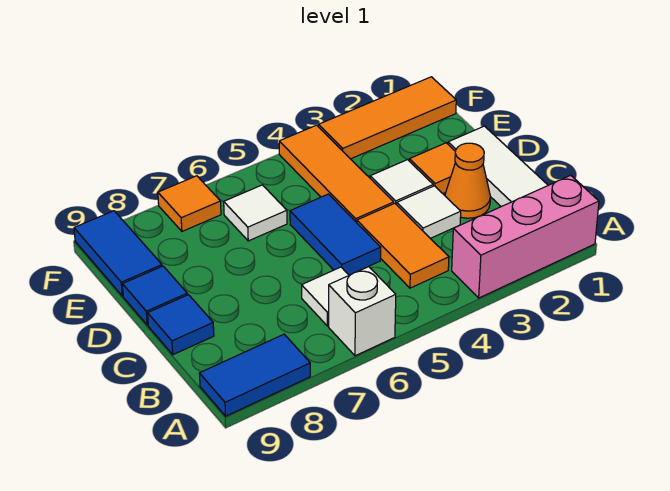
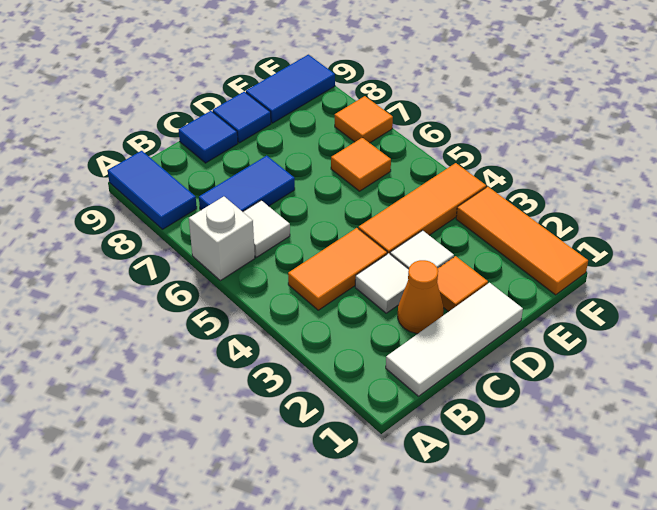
pink brick A1:A3 level 1 -> none
blue tile C5:D5 level 1 -> blue tile B7:C7 level 1
white tile E6 level 1 -> orange tile E6 level 1

